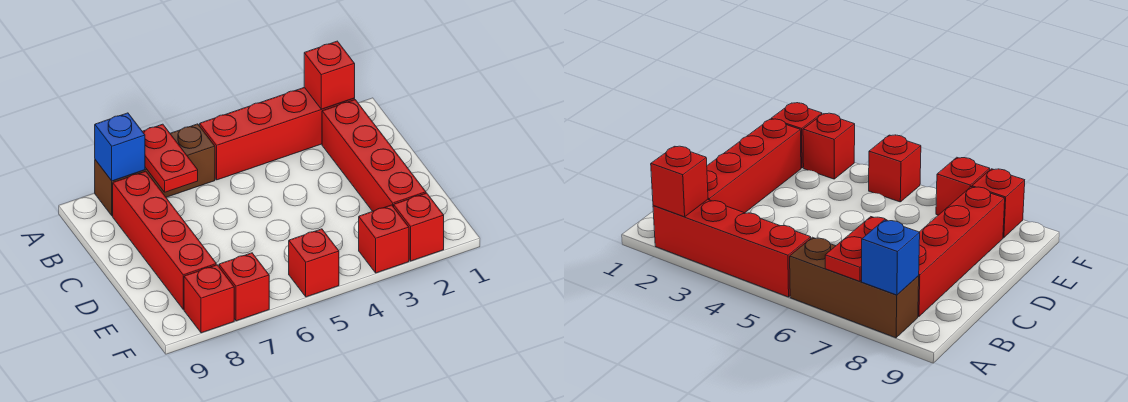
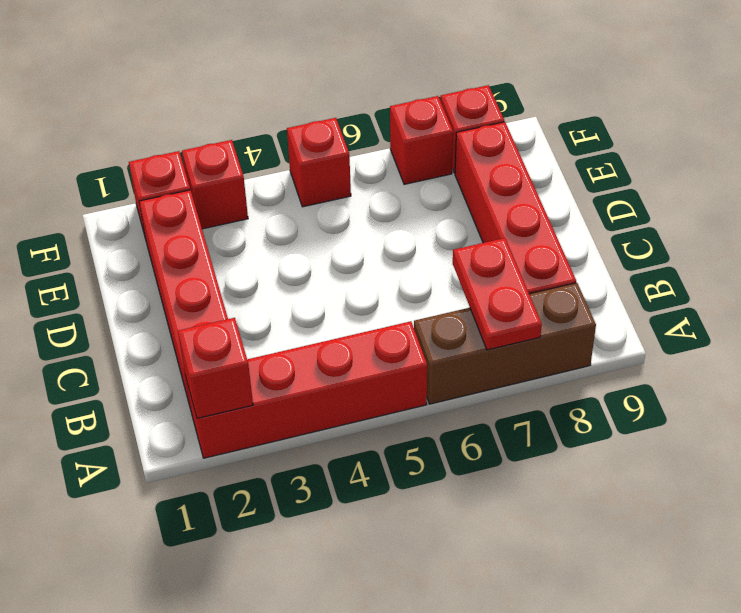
blue brick A8 level 2 -> none

